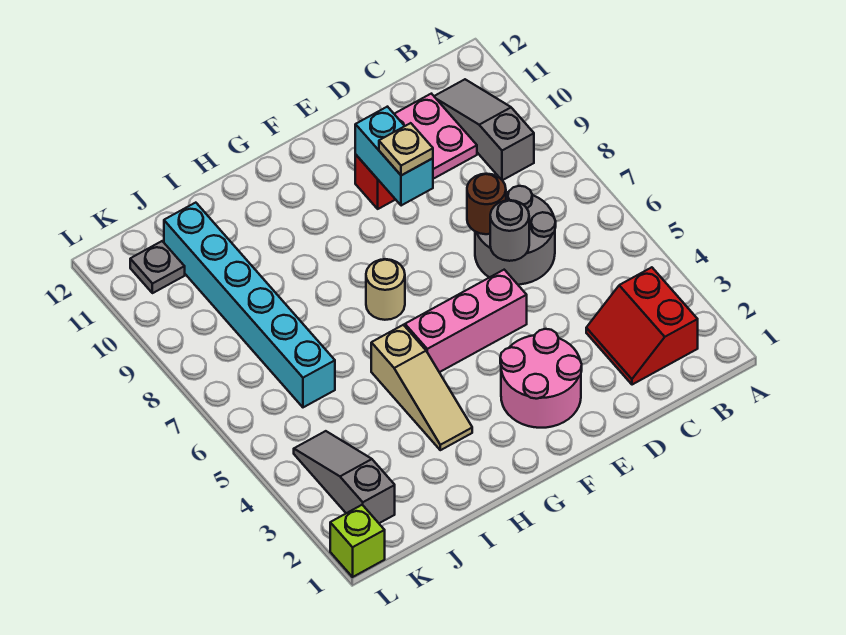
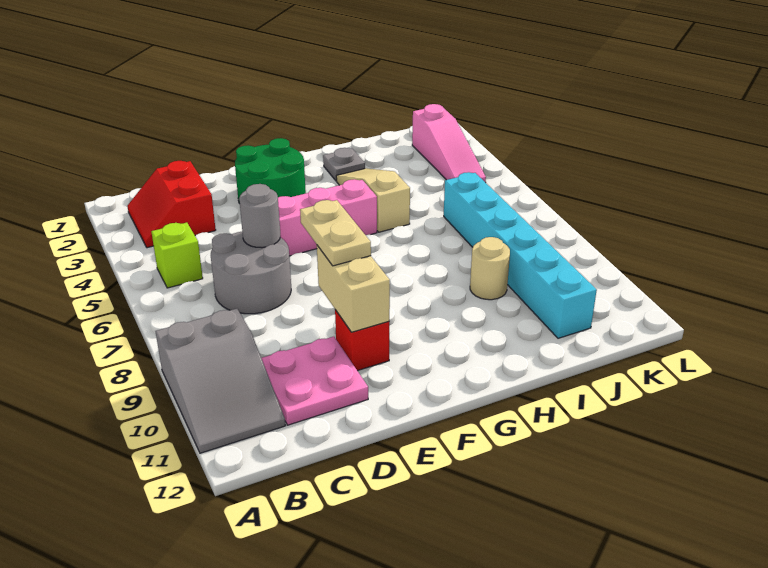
red slope B2:C3 level 1 top B -> red slope B2:C3 level 1 top C
grey slope B9:B11 level 1 top 9 -> grey slope A9:B11 level 1 top 9
brown round brick D7 level 2 -> none
pink round brick E2:F3 level 1 -> green round brick E2:F3 level 1
cyan brick E9:E10 level 2 -> tan brick E9:E10 level 2
tan plate E9 level 3 -> tan plate E8:E9 level 3
tan round brick G7 level 1 -> tan round brick I9 level 1
grey slope K2:K4 level 1 top 2 -> pink slope K2:K4 level 1 top 2
grey plate K11 level 1 -> grey plate H2 level 1
lime brick L1 level 1 -> lime brick B5 level 1

